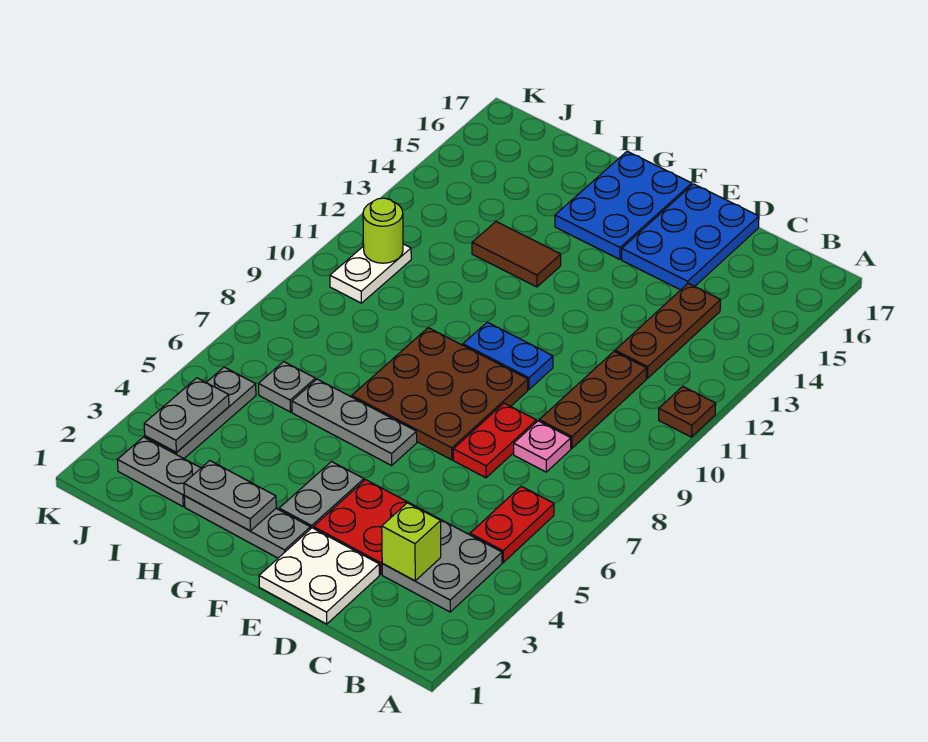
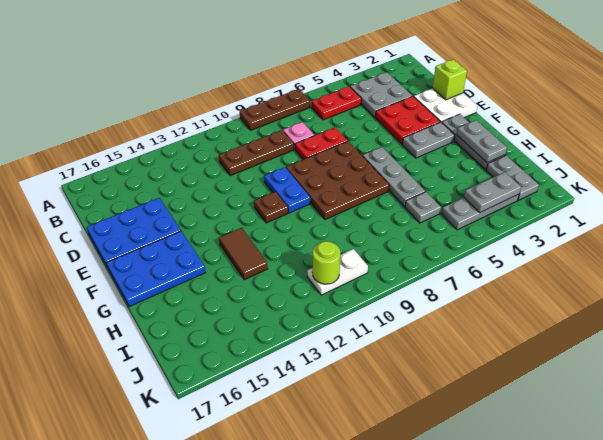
brown plate A11 level 1 -> brown plate F11 level 1
lime brick C3 level 2 -> lime brick D1 level 2
brown plate C12:C14 level 1 -> brown plate A7:A9 level 1

